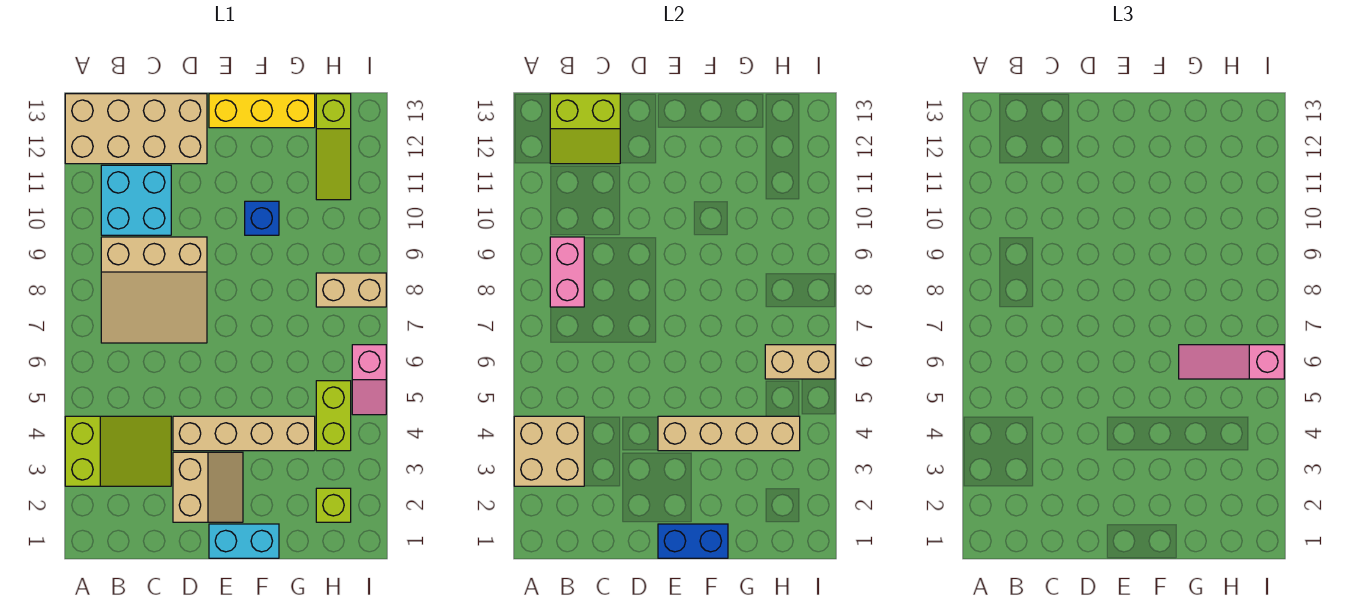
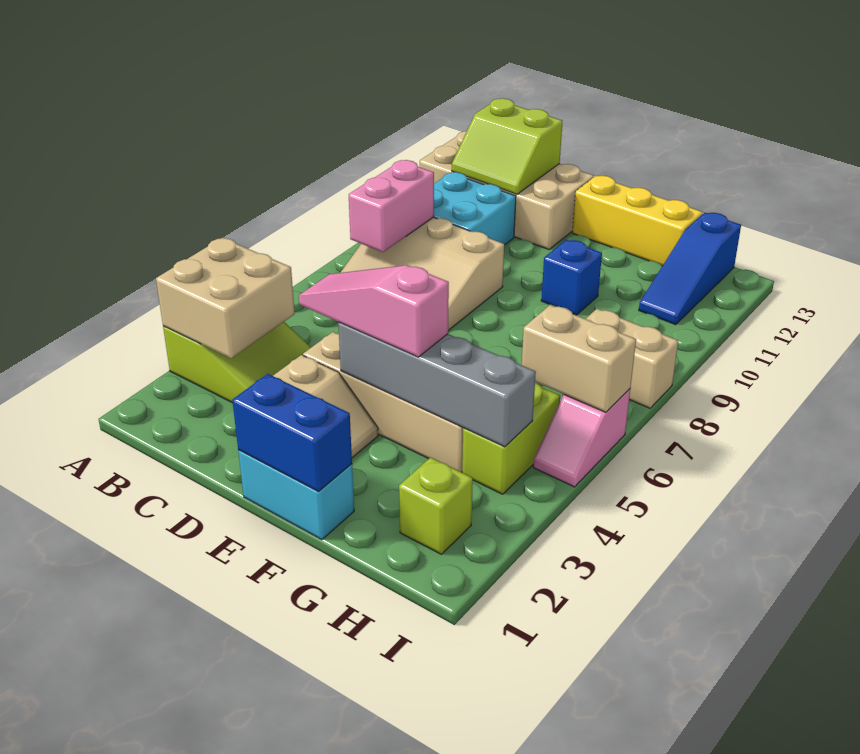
tan brick E4:H4 level 2 -> grey brick E4:H4 level 2
pink slope G6:I6 level 3 top I -> pink slope D4:F4 level 3 top F
lime slope H11:H13 level 1 top 13 -> blue slope H11:H13 level 1 top 13

